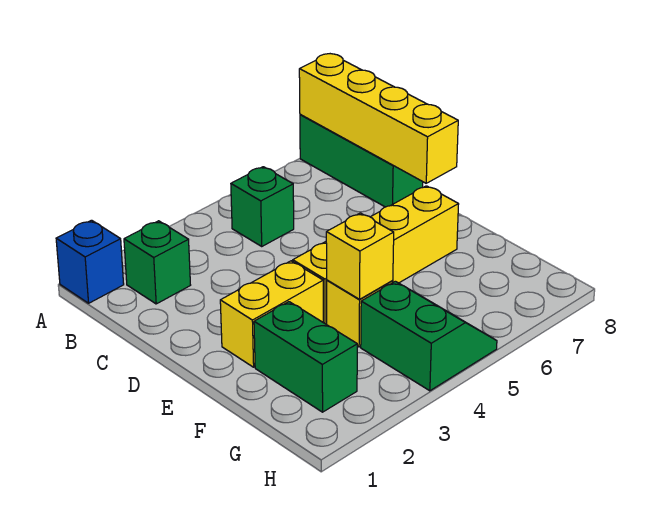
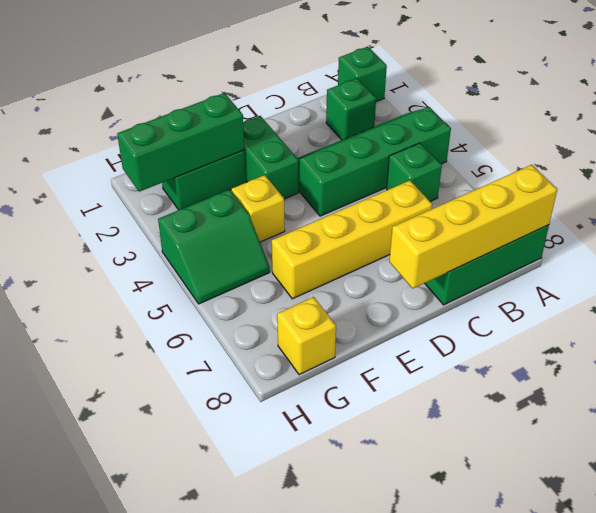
blue brick A1 level 1 -> green brick A1 level 1
none -> green slope A3:D4 level 1 top 4
yellow brick E2:E3 level 1 -> green brick E2:E3 level 1
yellow brick E4:E7 level 1 -> yellow brick C6:F6 level 1
none -> green brick F2:H2 level 2
yellow brick F4 level 2 -> yellow brick G8 level 1

